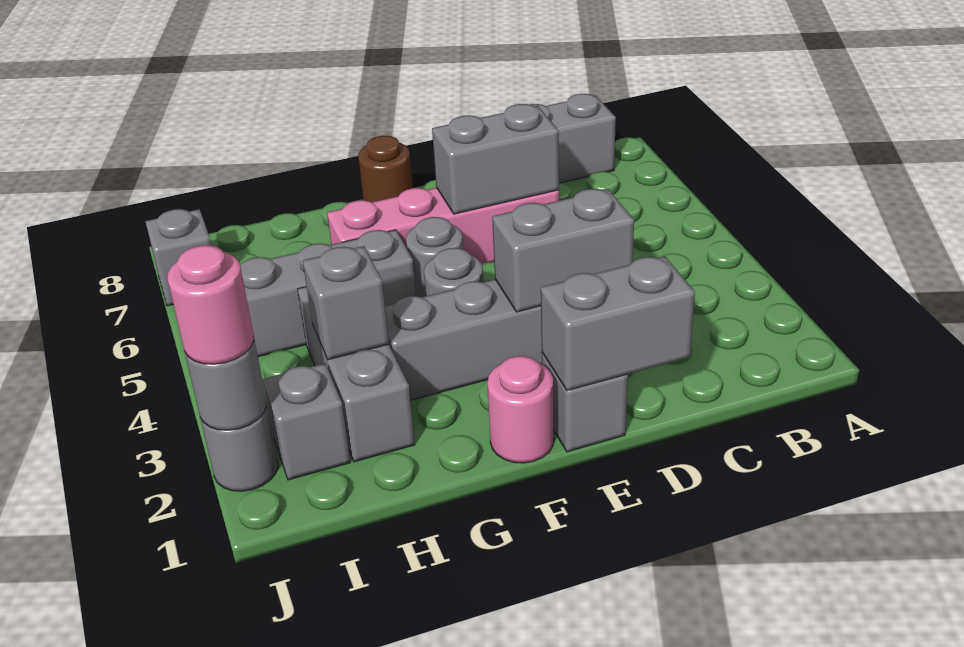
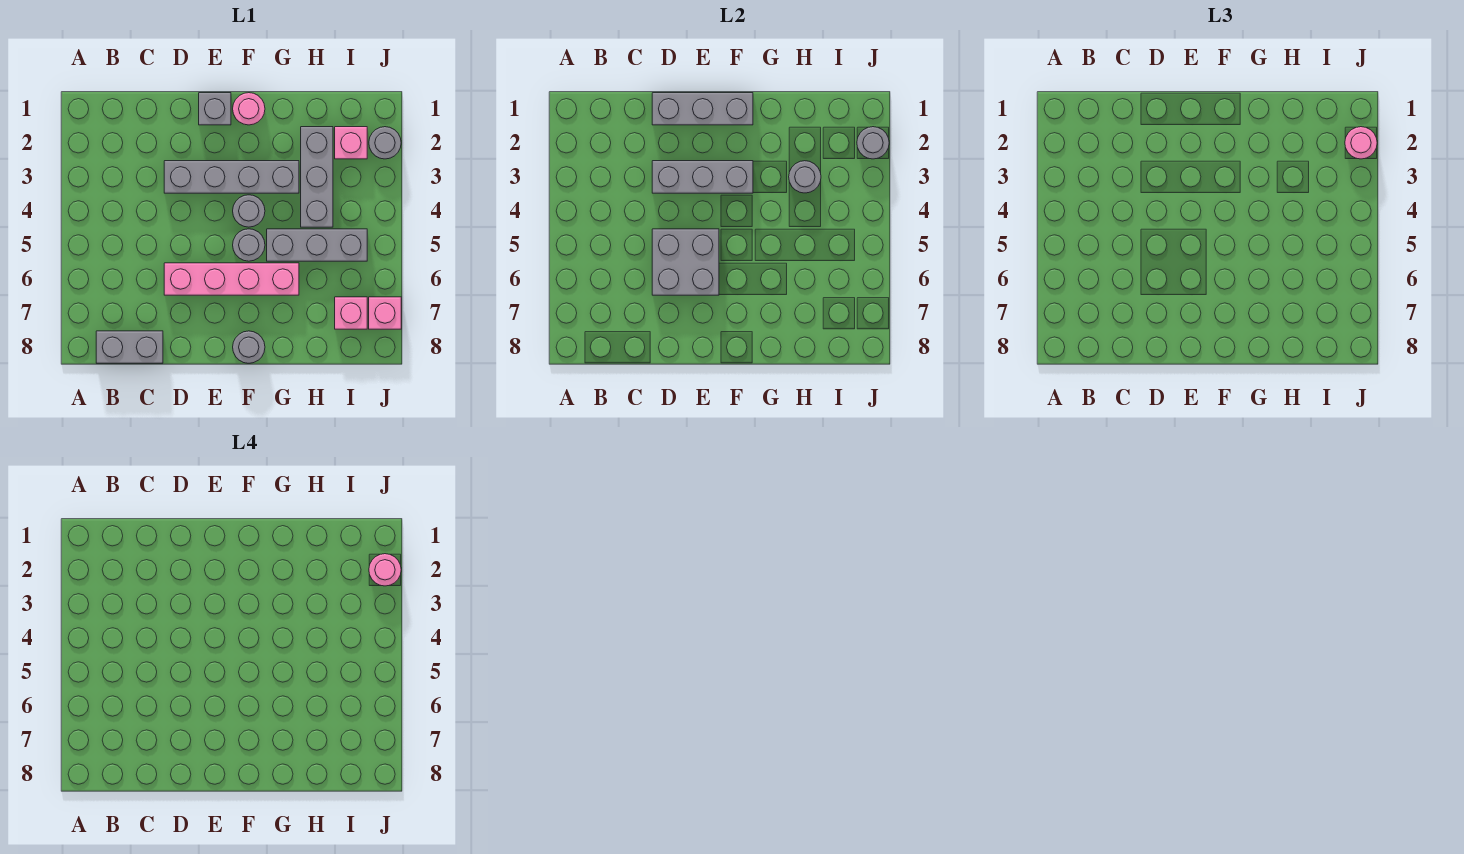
grey brick D1:E1 level 2 -> grey brick D1:F1 level 2
grey brick D3:E3 level 2 -> grey brick D3:F3 level 2
grey brick D6:E6 level 2 -> grey brick D5:E6 level 2
brown round brick F8 level 1 -> grey round brick F8 level 1
grey brick H3 level 2 -> grey round brick H3 level 2
grey brick I2 level 1 -> pink brick I2 level 1
none -> pink brick I7 level 1
none -> pink round brick J2 level 4
grey brick J7 level 1 -> pink brick J7 level 1

